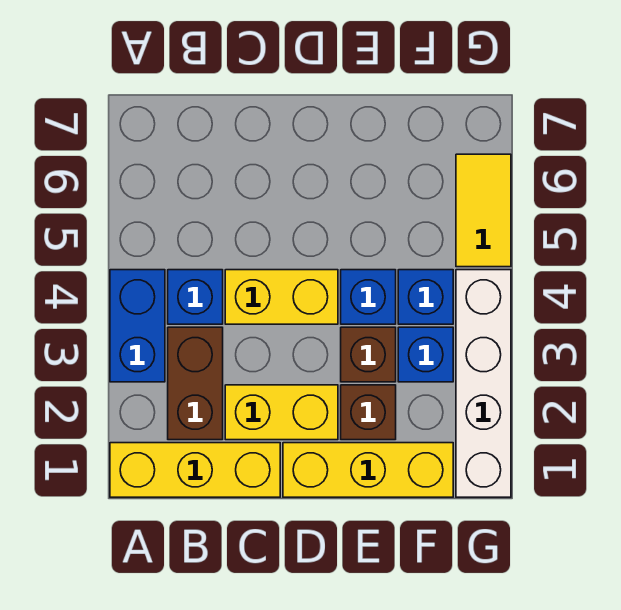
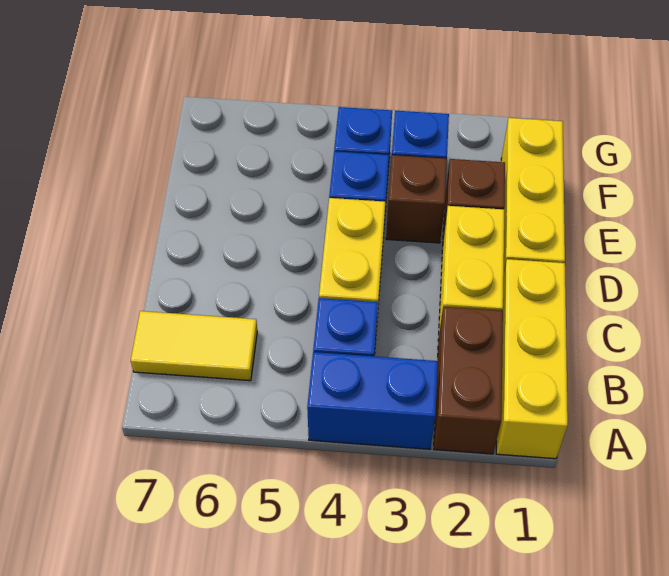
brown brick B2:B3 level 1 -> brown brick A2:B2 level 1
white brick G1:G4 level 1 -> none
yellow tile G5:G6 level 1 -> yellow tile B6:B7 level 1

